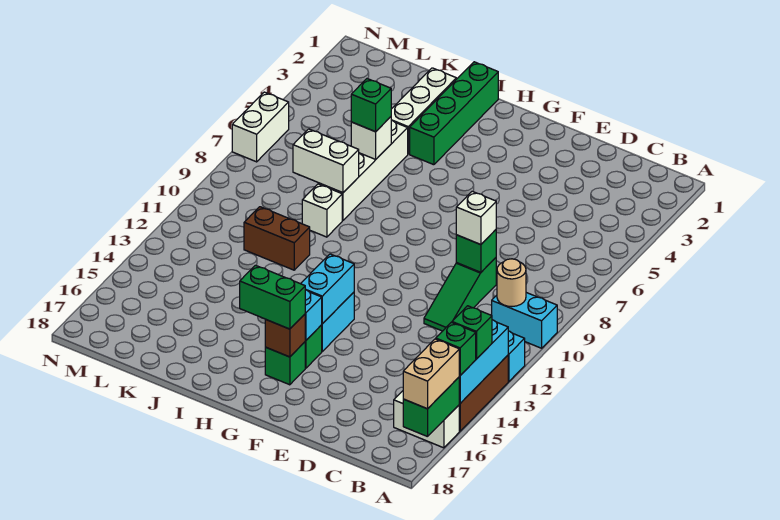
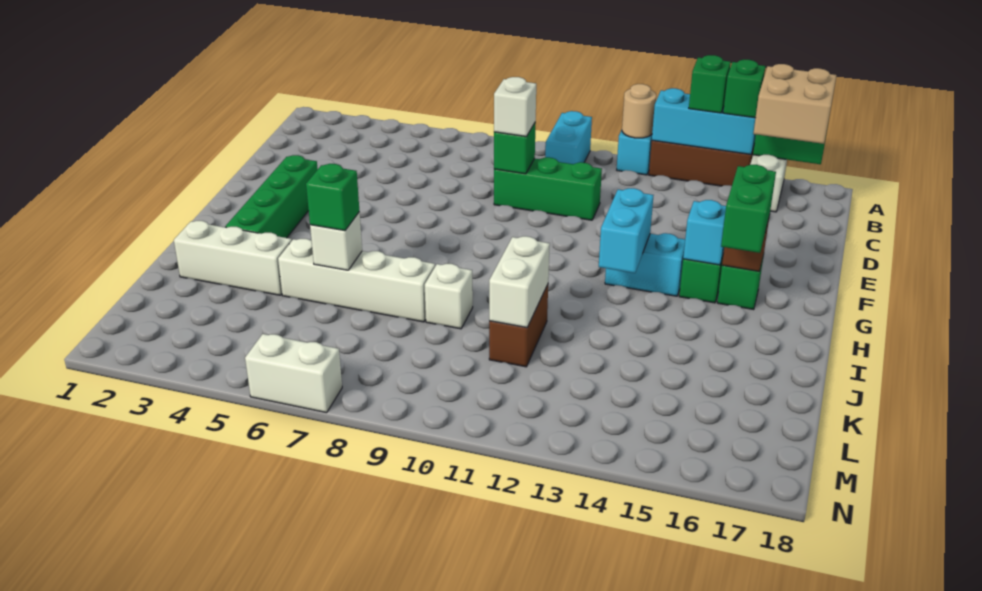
tan brick A16:A17 level 3 -> tan brick A16:B17 level 3
tan round brick B10 level 2 -> tan round brick A12 level 2
green slope D9:D11 level 1 top 9 -> green brick D9:D11 level 1
cyan brick G13:G14 level 2 -> cyan brick G13:H13 level 2
green brick I1:I4 level 1 -> green brick F3:I3 level 1
white brick J8:K8 level 2 -> white brick J11:K11 level 2

